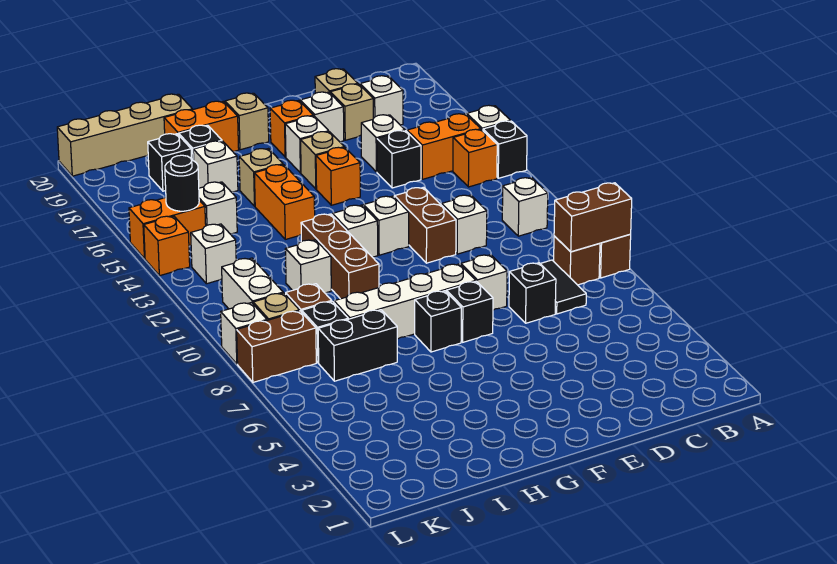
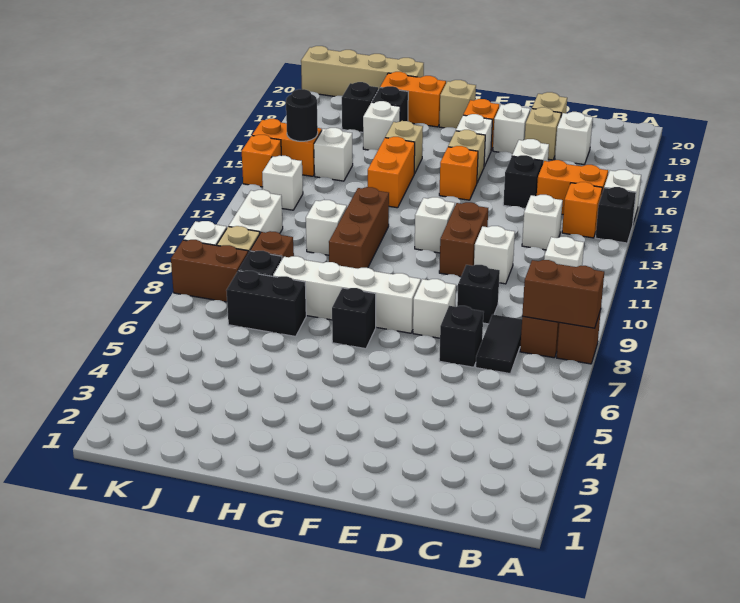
black brick F7 level 1 -> black brick D9 level 1
white brick G12 level 1 -> white brick C13 level 1

